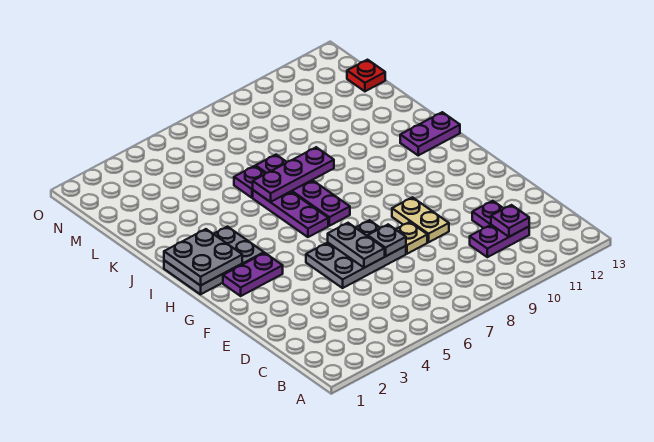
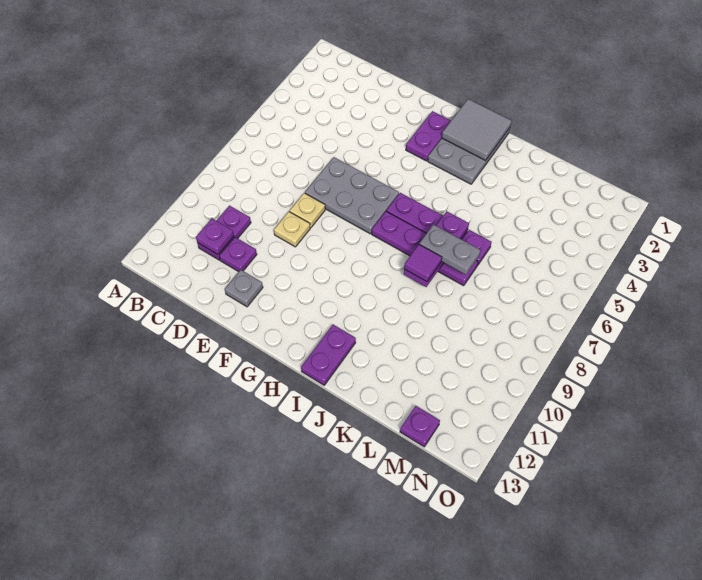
grey plate E5:F7 level 1 -> grey plate E6:G7 level 1
grey plate E6:F6 level 2 -> grey plate J7:K7 level 3
grey plate E7 level 2 -> grey plate E12 level 1
tan plate E9:F9 level 1 -> tan plate E9 level 1
grey plate H1:I2 level 2 -> grey tile H1:I2 level 2
none -> purple tile J8 level 3
red plate M13 level 1 -> purple plate M13 level 1

